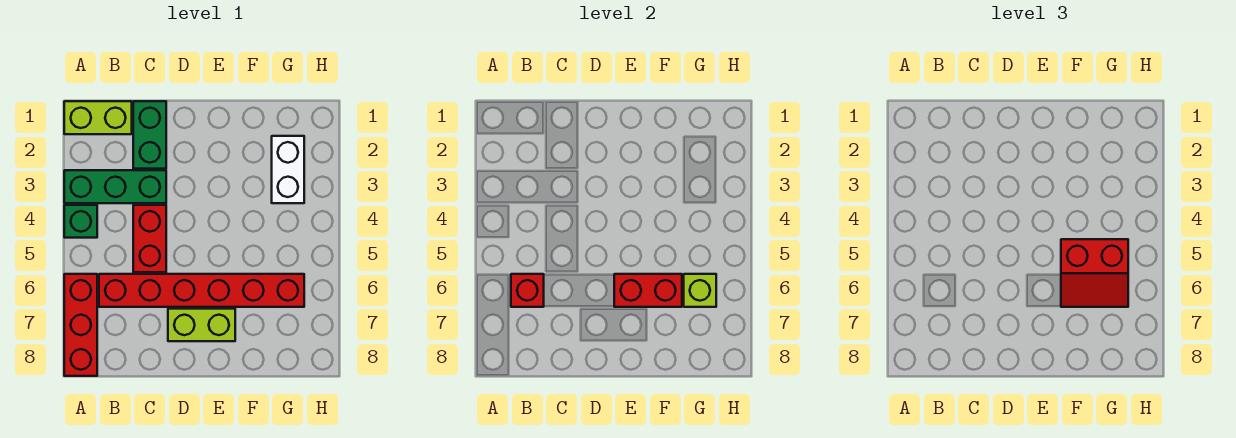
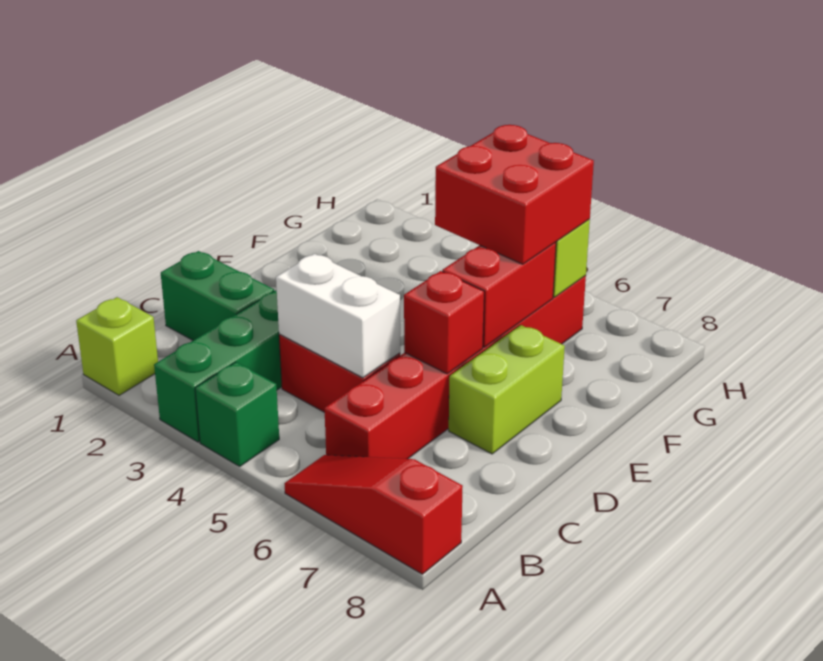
lime brick A1:B1 level 1 -> lime brick A1 level 1
red brick A6:A8 level 1 -> red slope A6:A8 level 1 top 8
red brick B6 level 2 -> red brick D6 level 2
red slope F5:G6 level 3 top 5 -> red brick F5:G6 level 3
white brick G2:G3 level 1 -> white brick C4:C5 level 2

